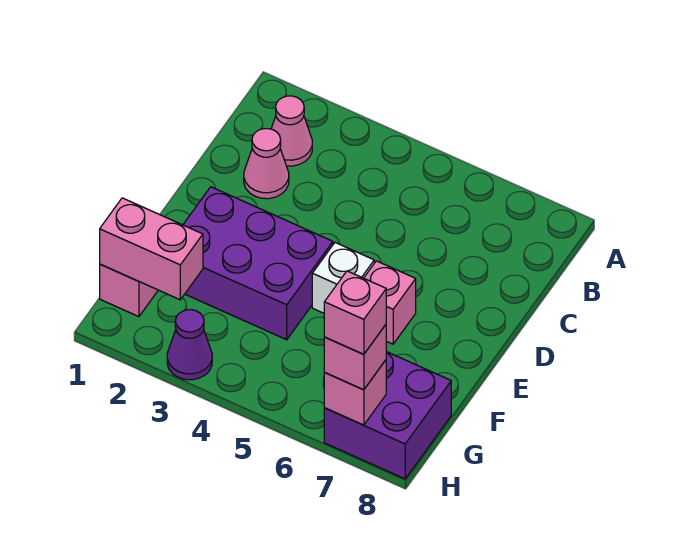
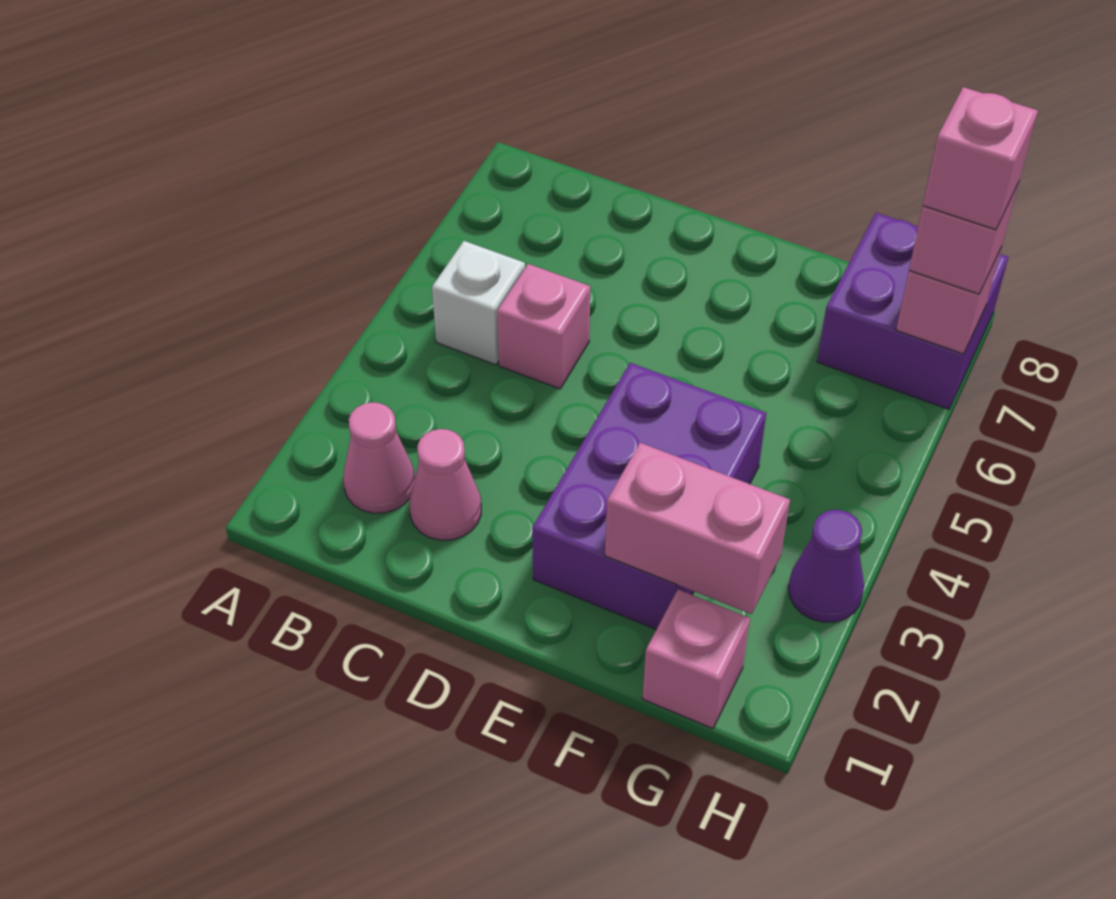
white brick E5 level 1 -> white brick B5 level 1
pink brick E6 level 1 -> pink brick C5 level 1
pink brick G1:G2 level 2 -> pink brick F2:G2 level 2

